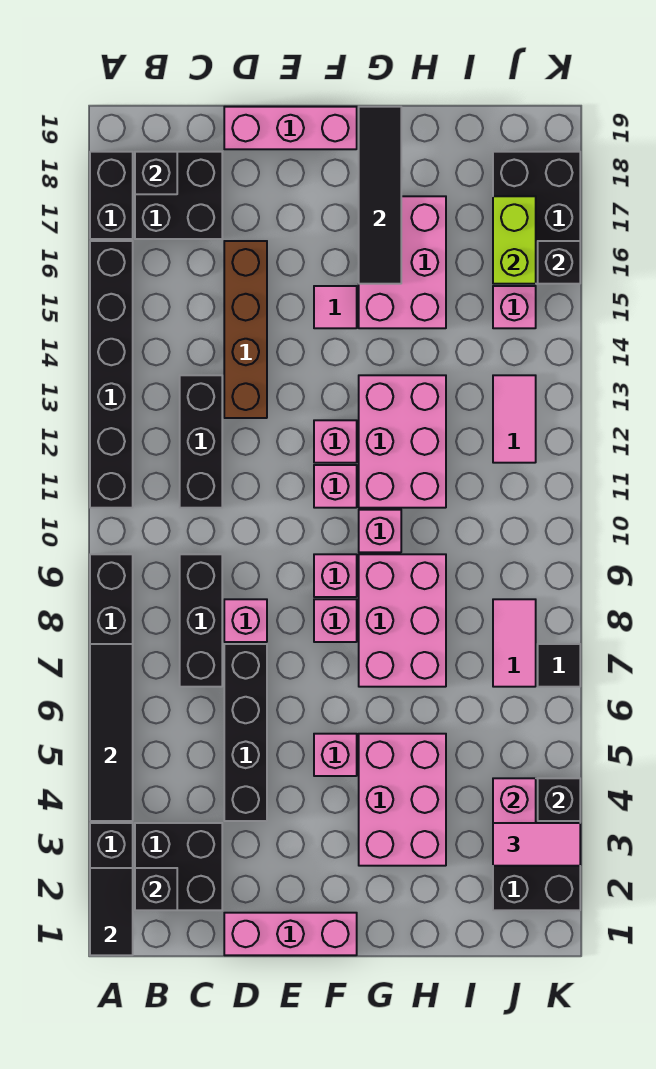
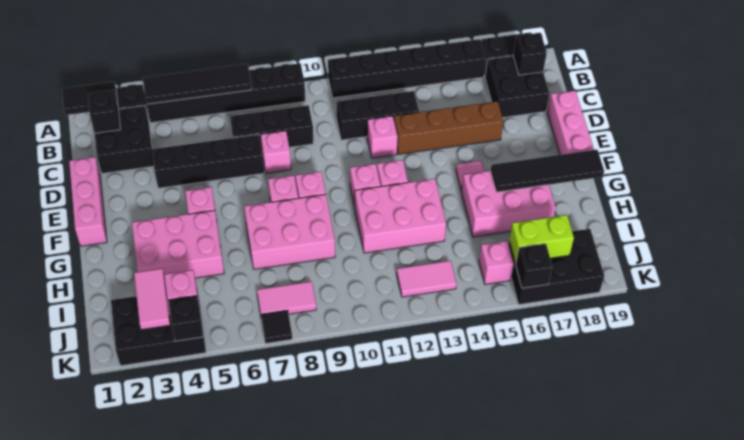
pink brick G10 level 1 -> pink brick D12 level 1

